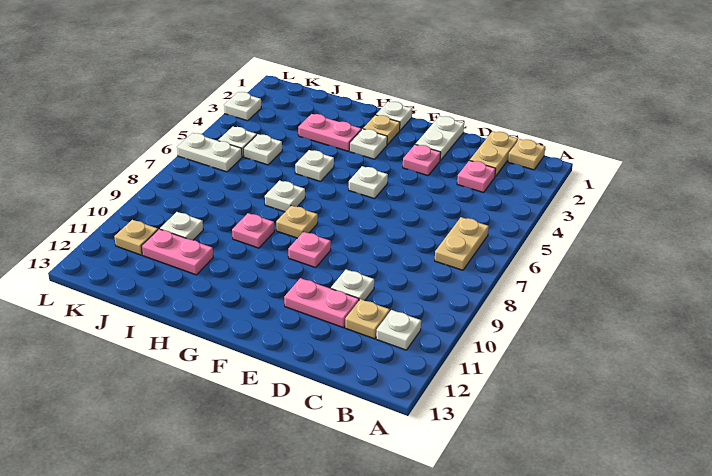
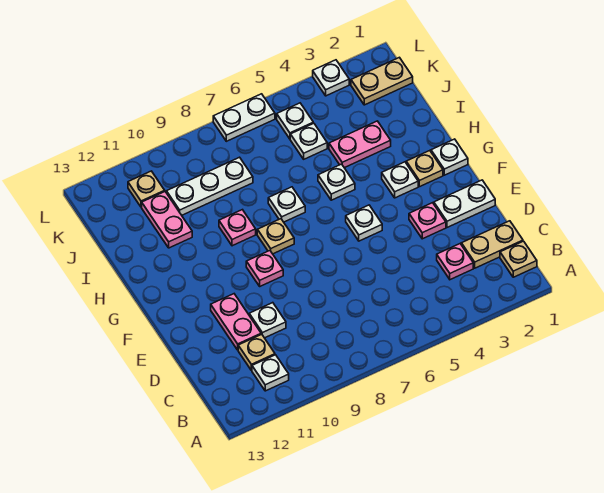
tan plate B6:B7 level 1 -> tan plate K1:K2 level 1
pink plate H3:I3 level 1 -> pink plate I3:I4 level 1
white plate J10 level 1 -> white plate J8:J10 level 1
white plate K6:L6 level 1 -> white plate L6:L7 level 1

